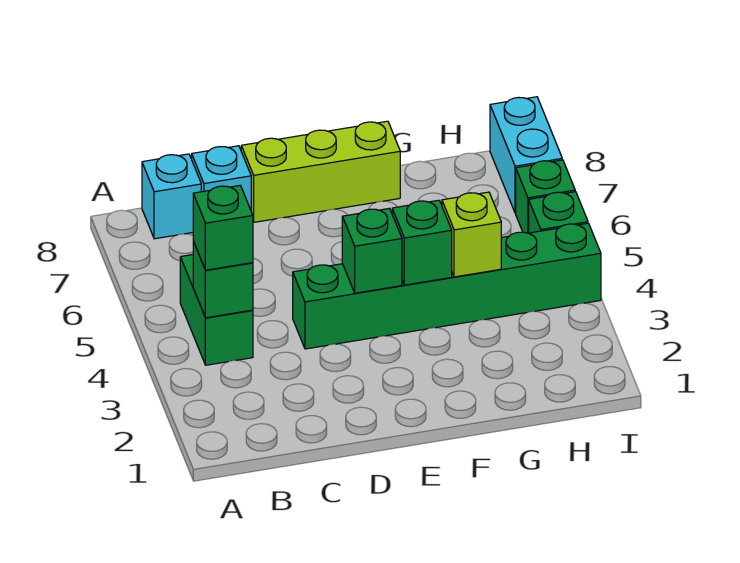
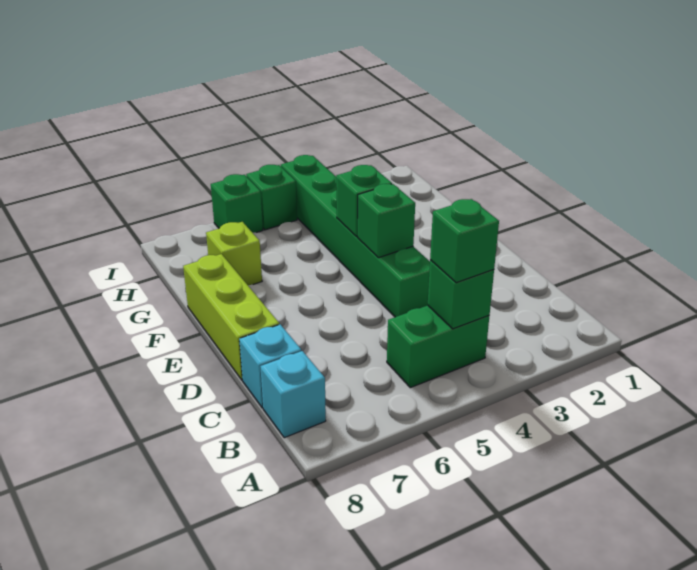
lime brick G4 level 2 -> lime brick G7 level 1
cyan brick I7:I8 level 1 -> none

